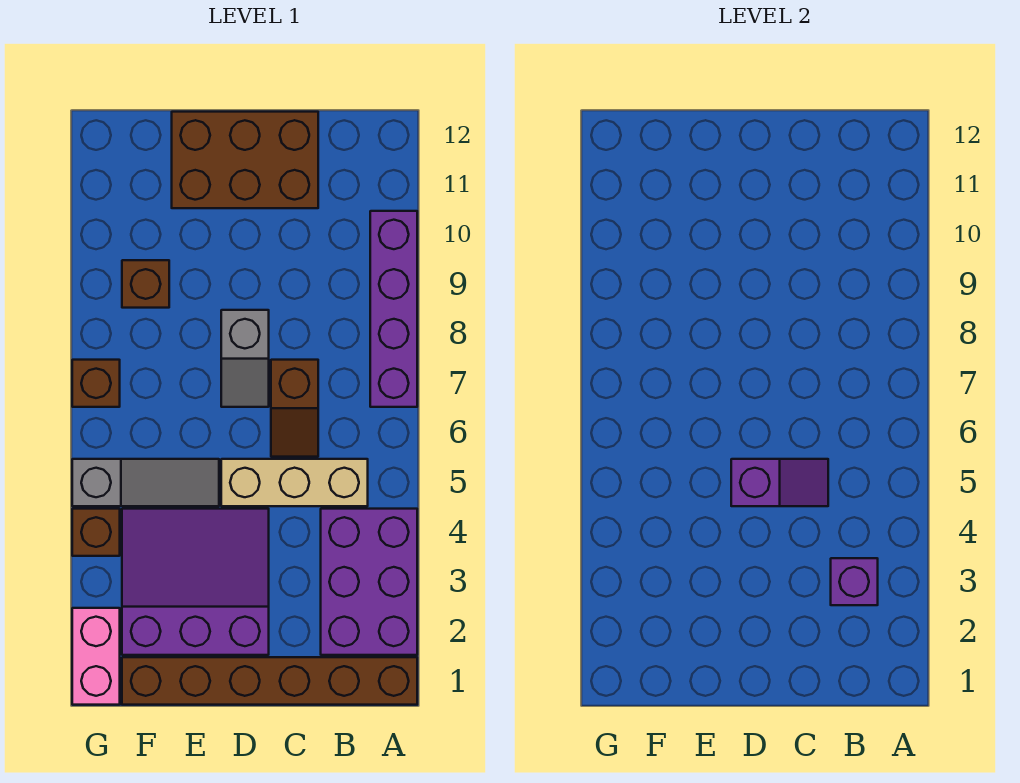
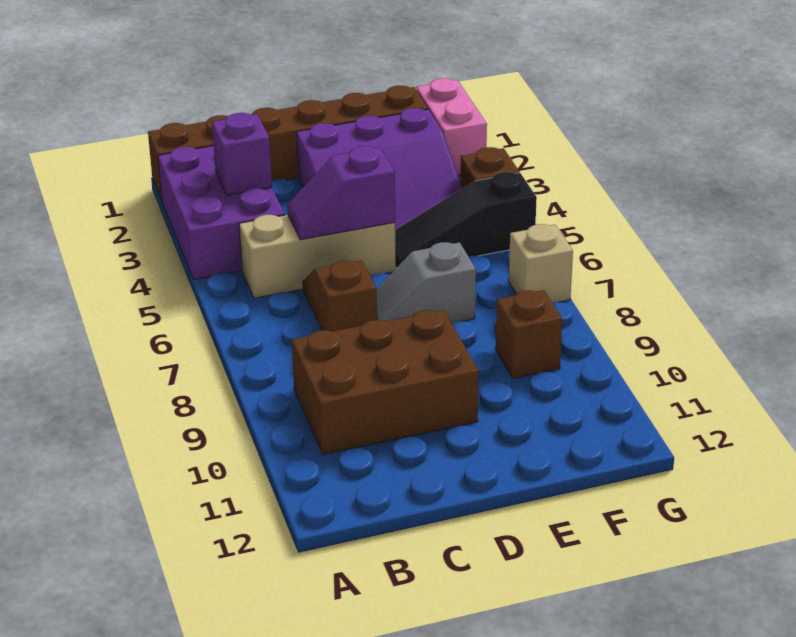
purple brick A7:A10 level 1 -> none
brown brick C11:E12 level 1 -> brown brick B9:D10 level 1
grey slope D7:D8 level 1 top 8 -> grey slope D7:E7 level 1 top E
grey slope E5:G5 level 1 top G -> black slope E5:G5 level 1 top G
brown brick G7 level 1 -> tan brick G7 level 1

